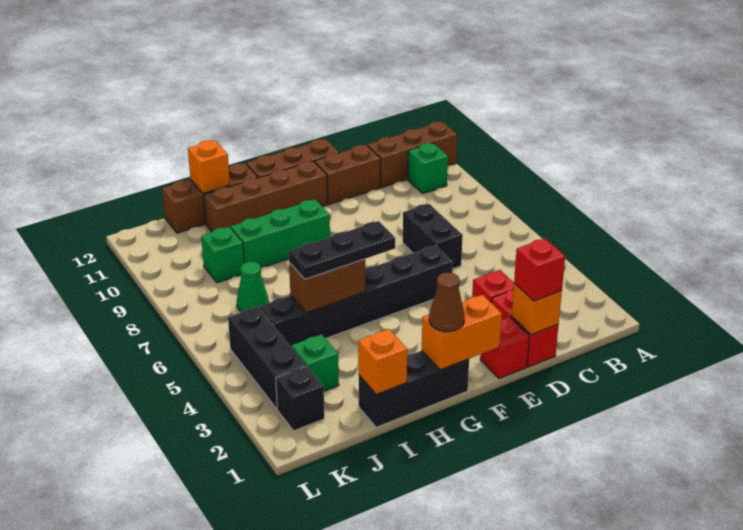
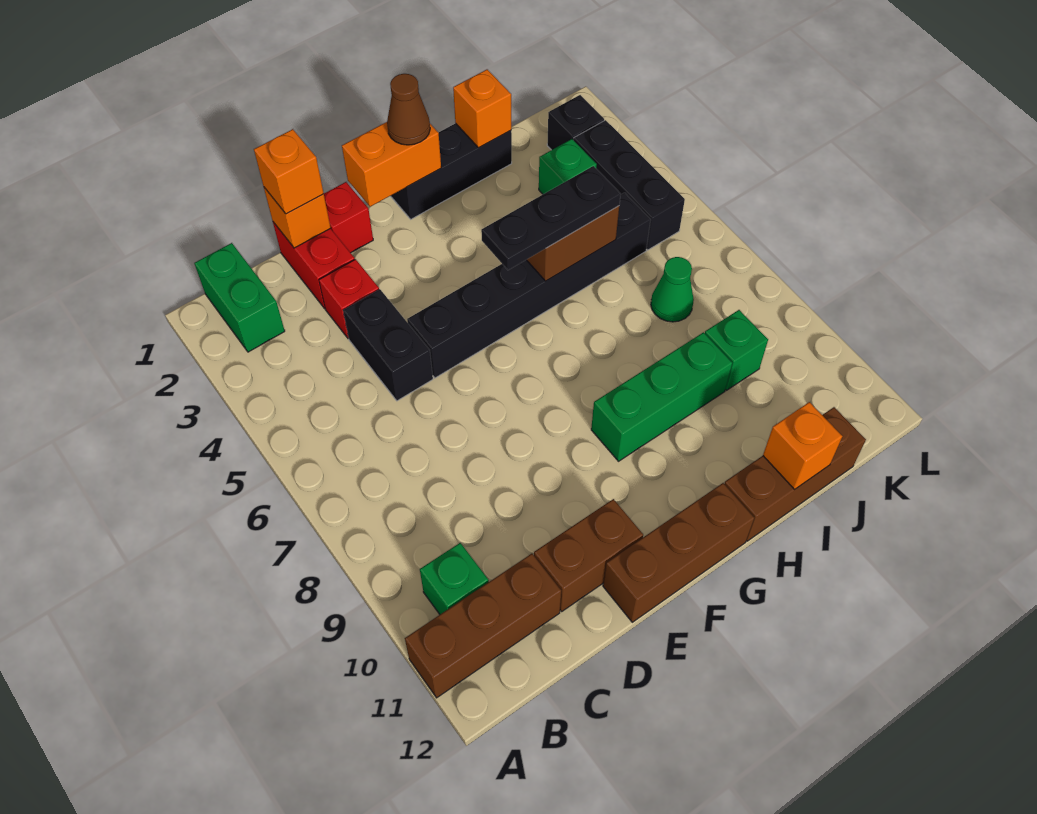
none -> green brick B1:B2 level 1
red brick D1 level 3 -> orange brick D1 level 3
black brick D6:D7 level 1 -> black brick D4:D5 level 1
brown brick F11:I11 level 1 -> none

